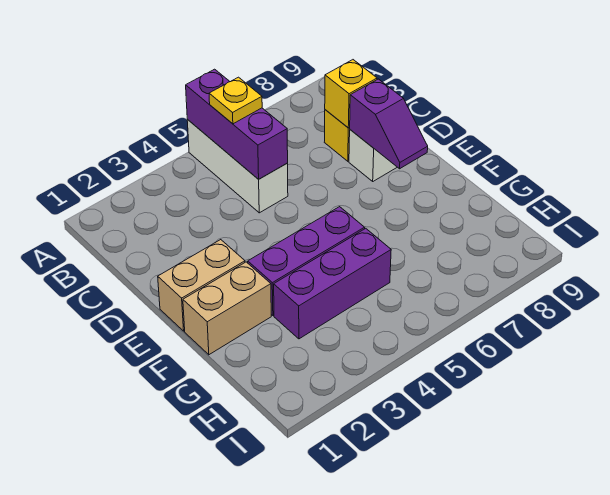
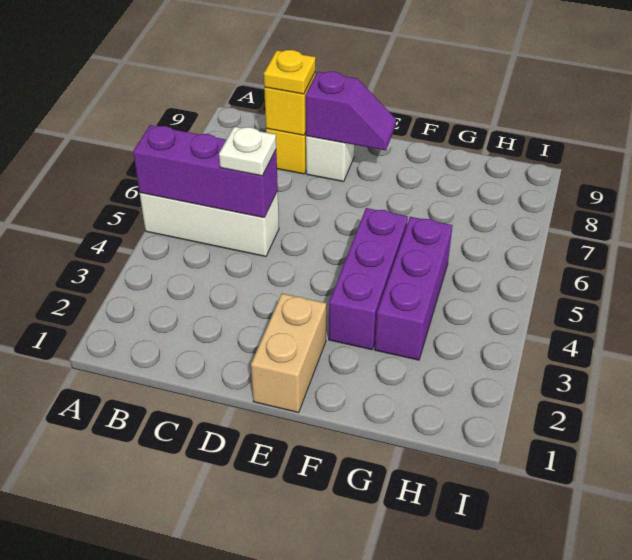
yellow plate B5 level 3 -> yellow plate C8 level 3
none -> white plate C5 level 3
tan brick F1:F2 level 1 -> none

